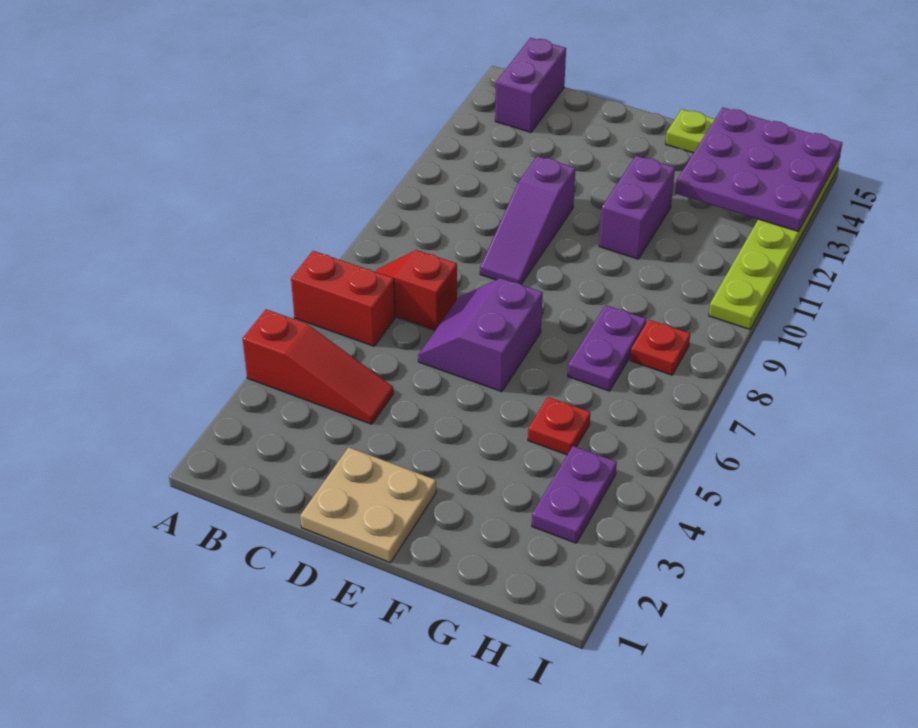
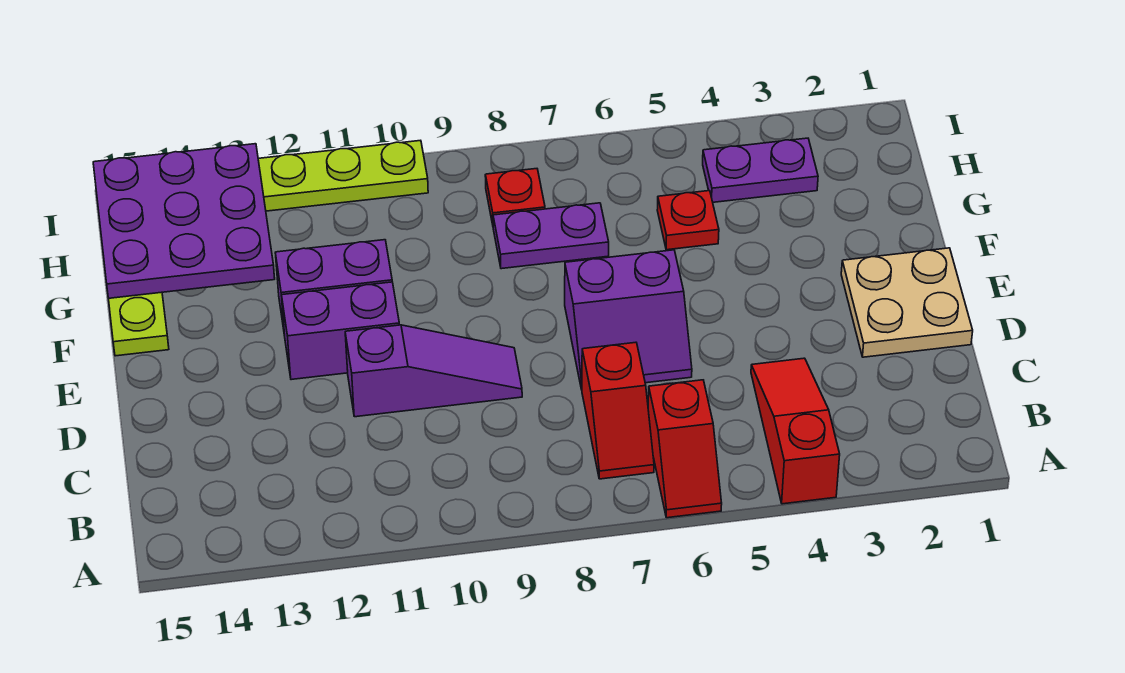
red brick A6:B6 level 1 -> red slope A6:B6 level 1 top B
purple brick B14:B15 level 1 -> purple brick E11:E12 level 1

